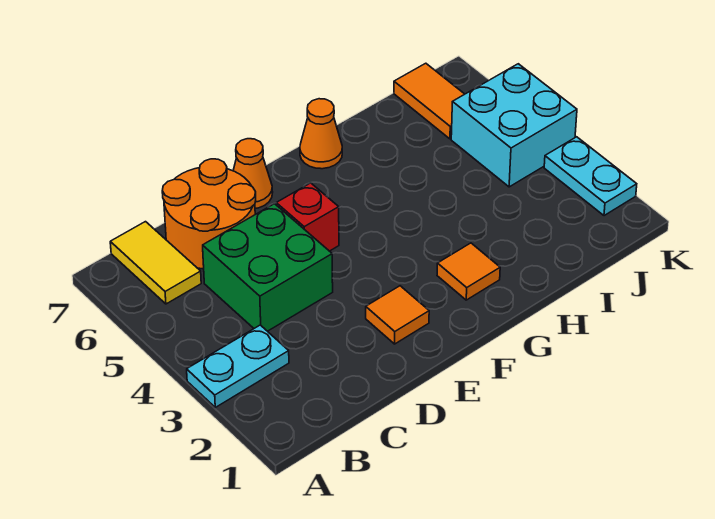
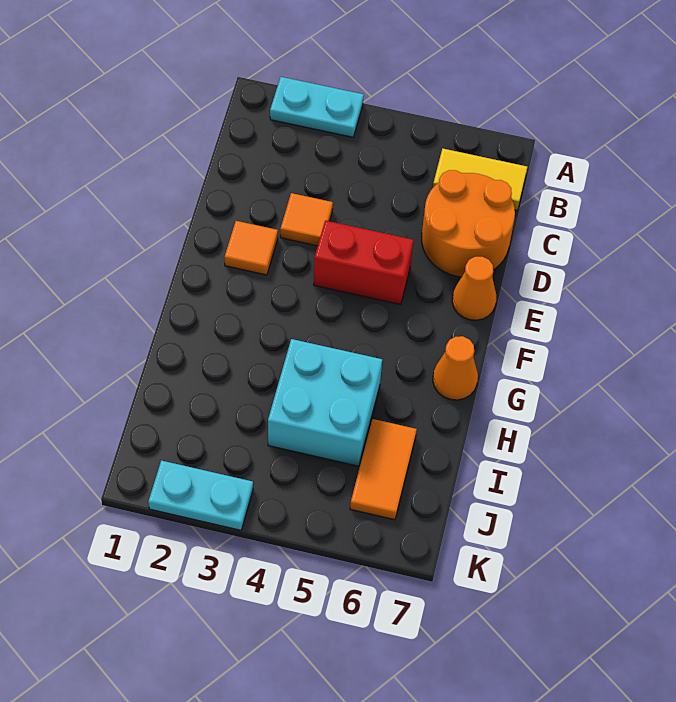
cyan plate A3:B3 level 1 -> cyan plate A2:A3 level 1
green brick C4:D5 level 1 -> none
red brick E5 level 1 -> red brick E4:E5 level 1
orange tile G2 level 1 -> orange tile D3 level 1
cyan brick J4:K5 level 1 -> cyan brick H4:I5 level 1
orange tile J6:J7 level 1 -> orange tile I6:J6 level 1

